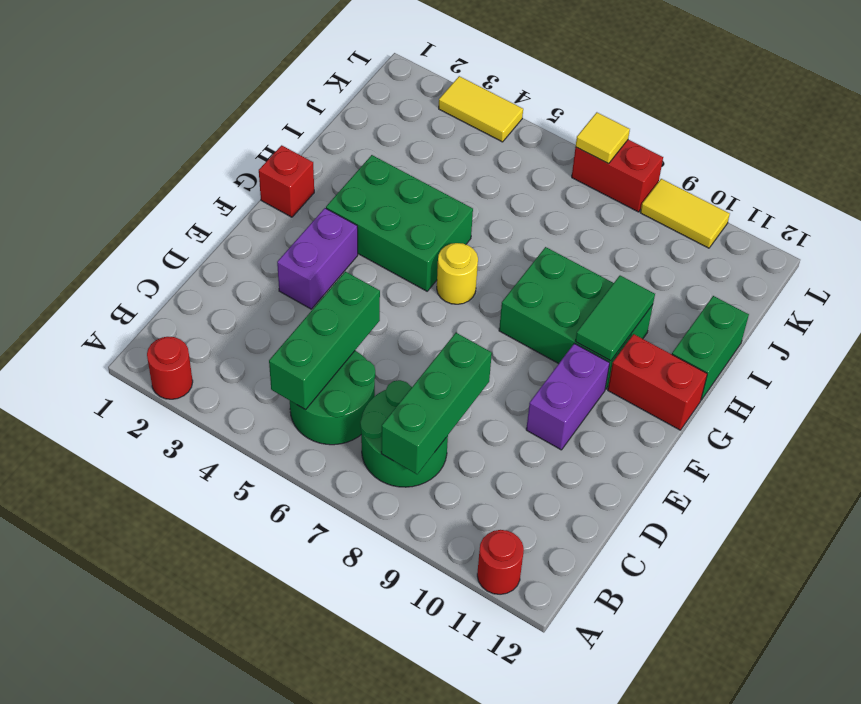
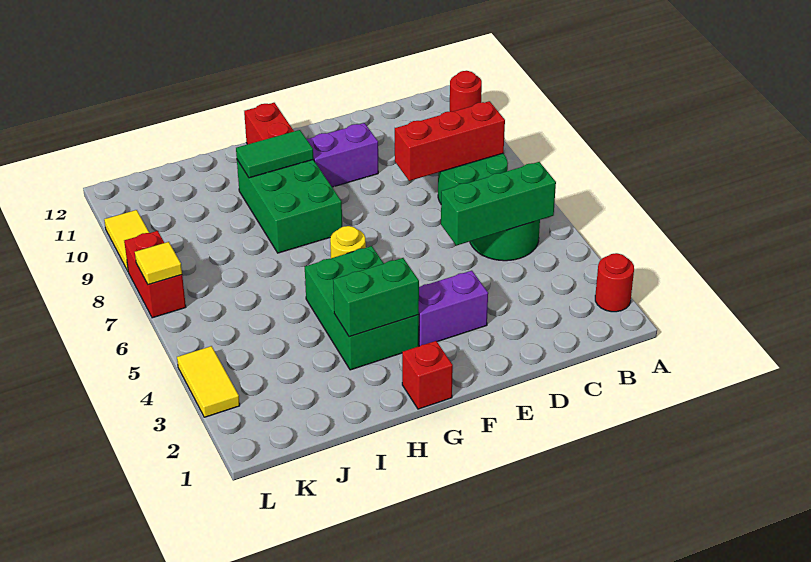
green brick B8:D8 level 2 -> red brick B8:D8 level 2
green brick H12:I12 level 1 -> green brick G3:H3 level 2

